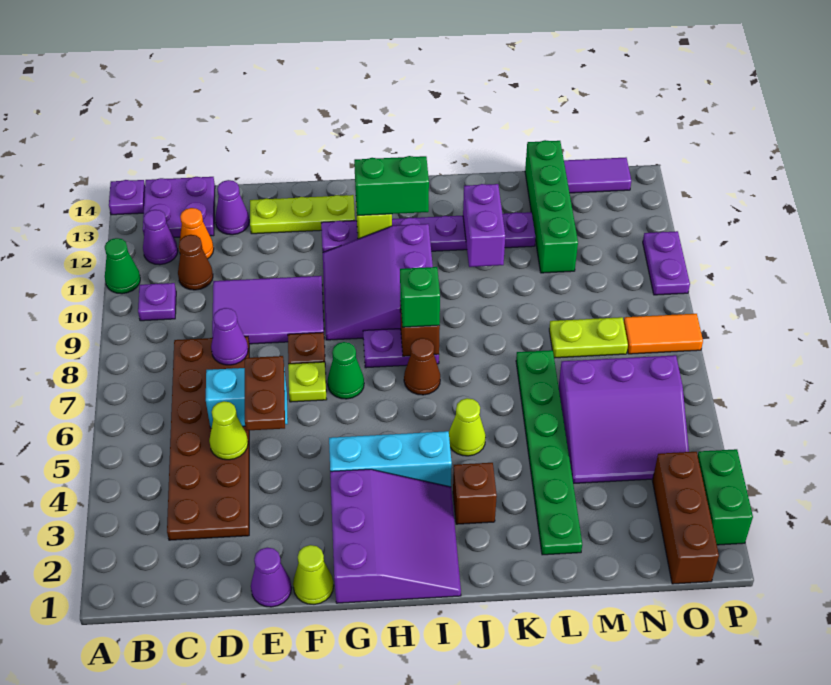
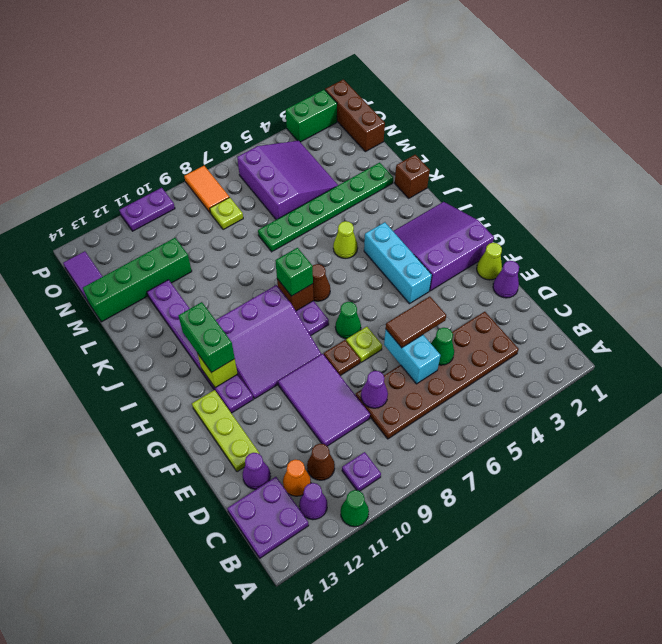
purple plate A14 level 1 -> none
lime cone D5 level 2 -> green cone D5 level 2
brown plate E5:E6 level 3 -> brown tile E5:E6 level 3
brown brick J3 level 1 -> brown brick K1 level 1
purple brick K11:K12 level 2 -> none
lime plate M8:N8 level 1 -> lime plate N8 level 1
brown brick O1:O3 level 1 -> brown brick N1:P1 level 1

